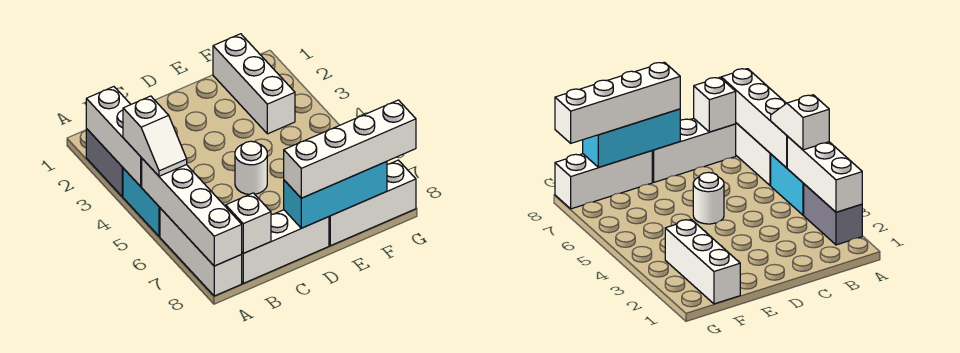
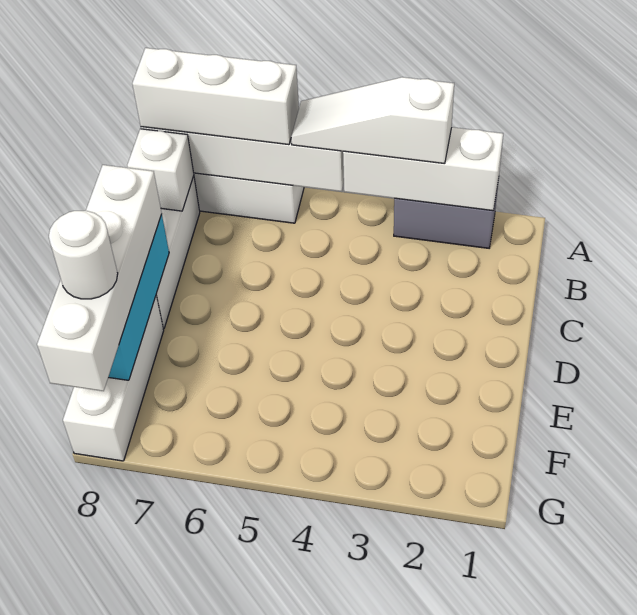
cyan brick A4:A5 level 1 -> none
white slope A4:A5 level 3 top 4 -> white slope A3:A5 level 3 top 3
white round brick D5 level 1 -> white round brick F8 level 4
white brick F1:F3 level 1 -> white brick A6:A8 level 3

